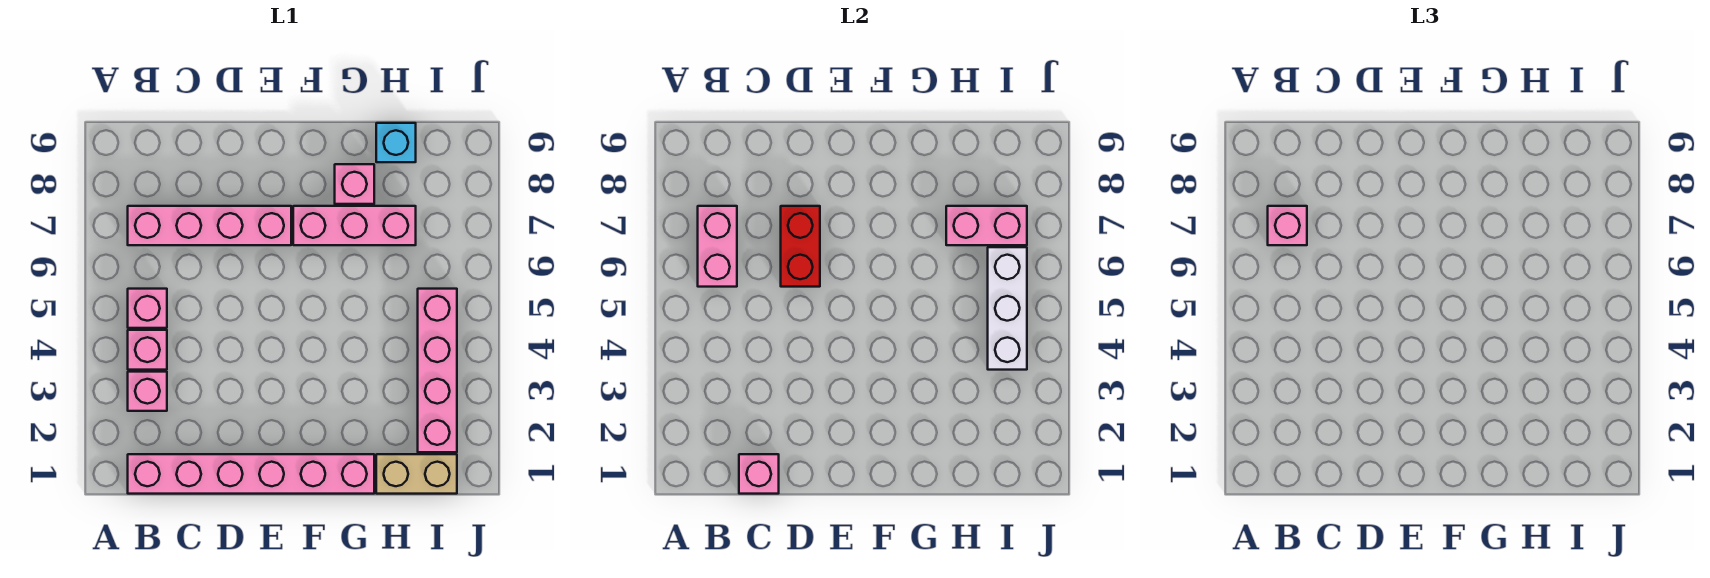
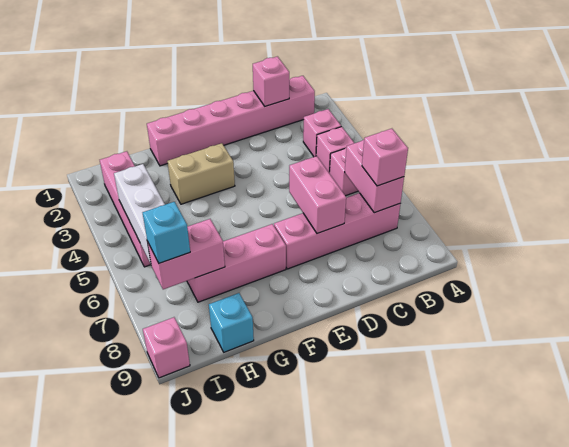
red brick D6:D7 level 2 -> pink brick D6:D7 level 2
pink brick G8 level 1 -> pink brick J9 level 1
tan brick H1:I1 level 1 -> tan brick F3:G3 level 1
none -> cyan brick I7 level 3

